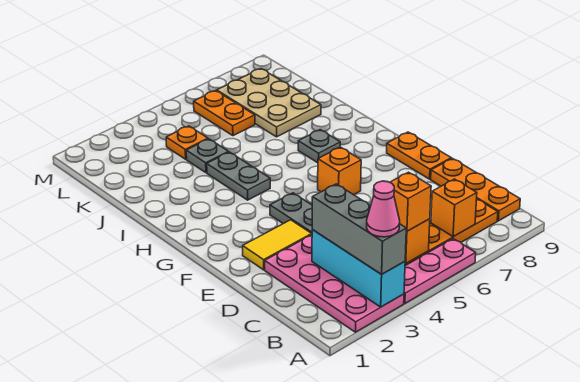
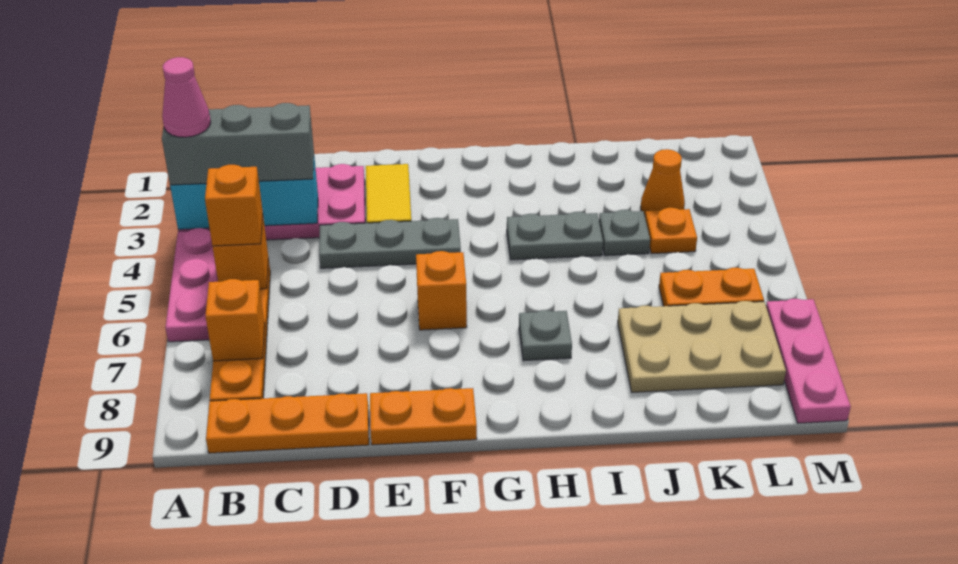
none -> orange cone K3 level 1
none -> pink plate M7:M9 level 1

